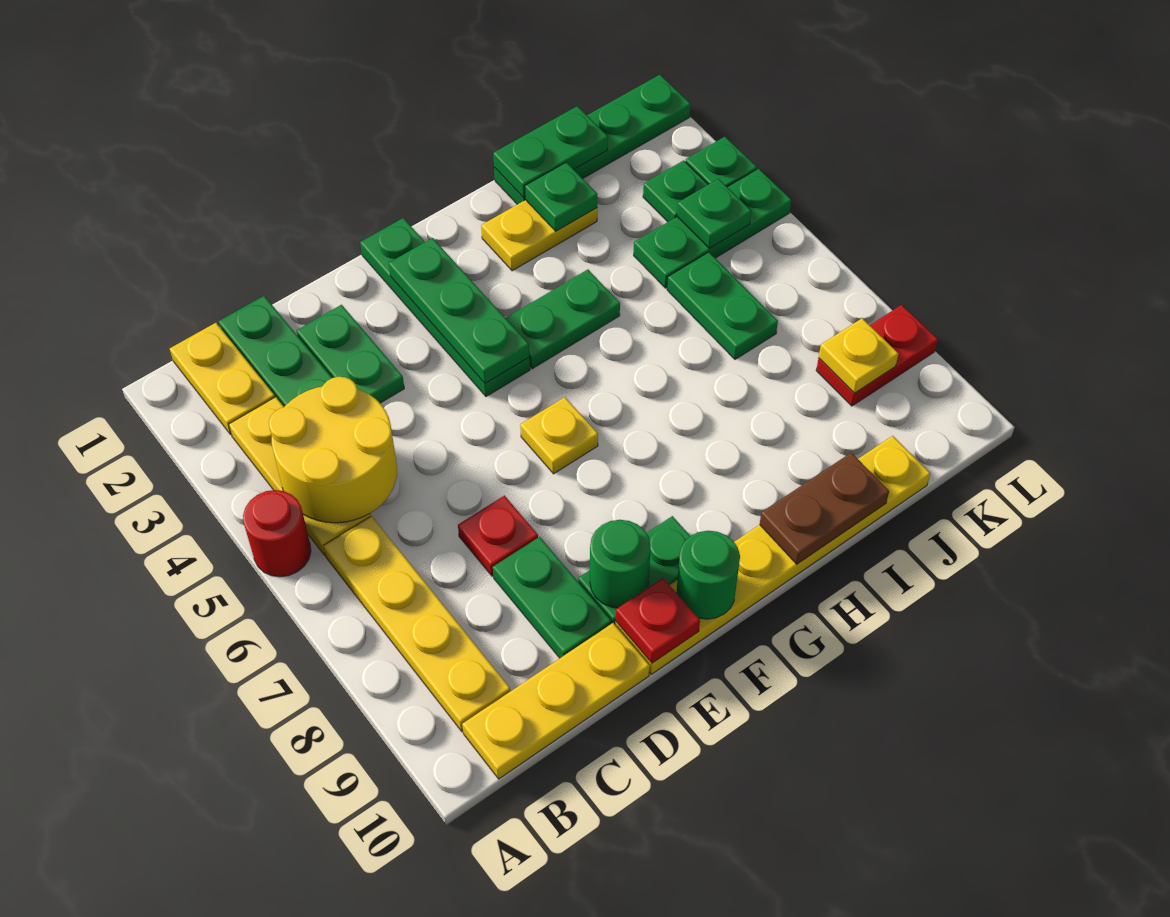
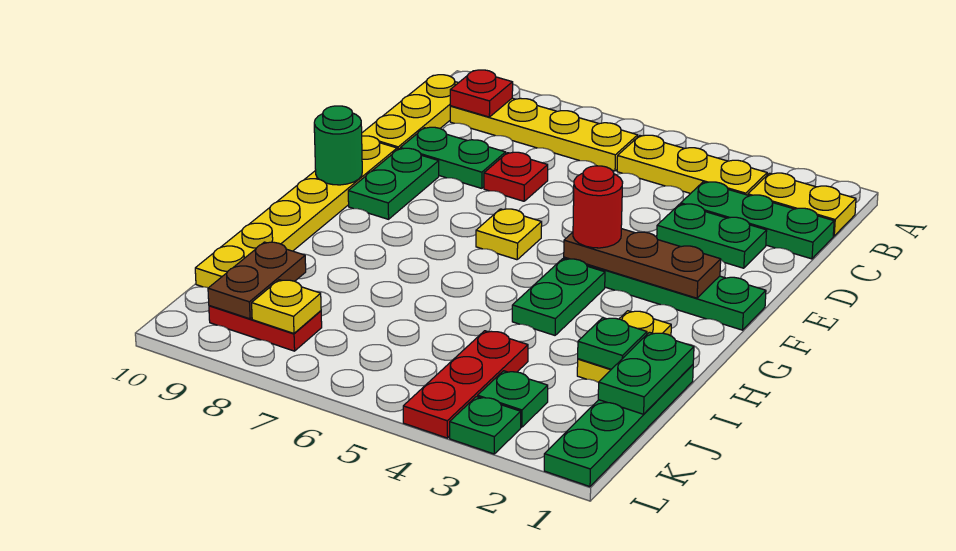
red round brick A5 level 1 -> red round brick F4 level 3
yellow round brick B4:C5 level 2 -> none
green round brick E9 level 2 -> none
red plate E10 level 2 -> red plate B9 level 2
green plate F2:F4 level 2 -> brown plate F2:F4 level 2
brown plate H10:I10 level 2 -> brown plate J9:K9 level 2
green plate J4:L4 level 1 -> red plate J4:L4 level 1
green plate J5:J6 level 1 -> none
green plate K4 level 2 -> none
red plate K8:L8 level 1 -> red plate K8:K9 level 1

